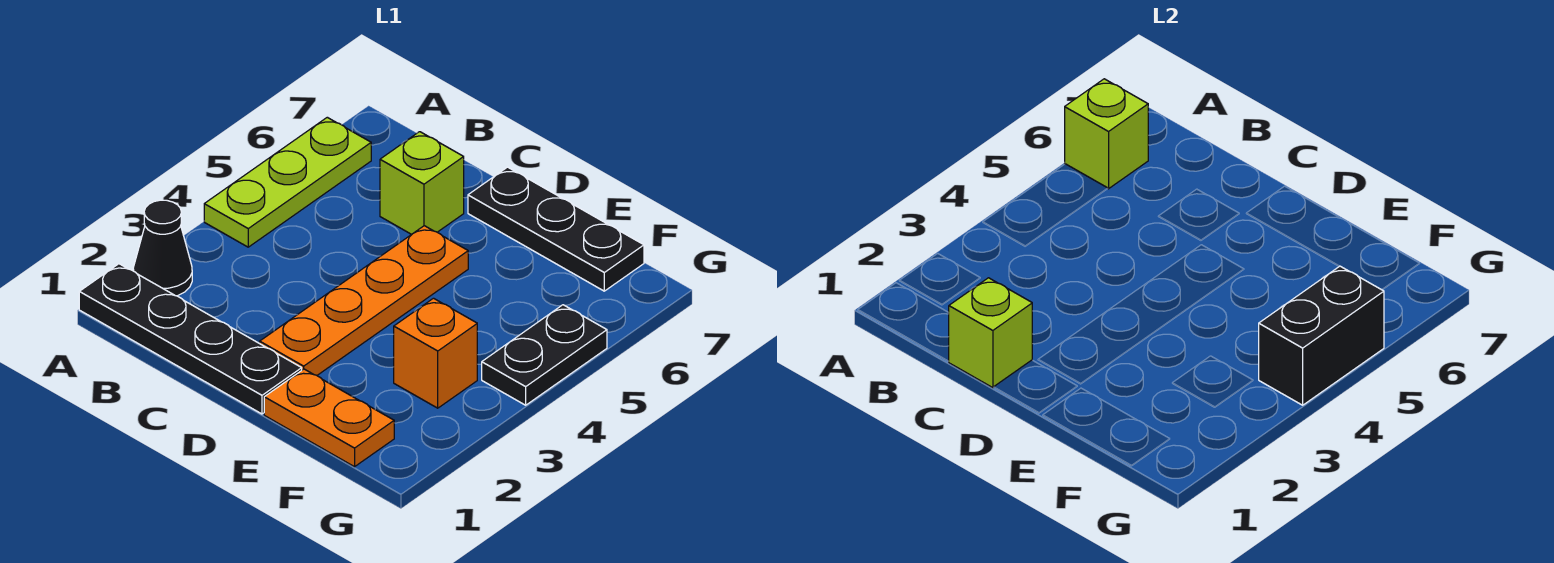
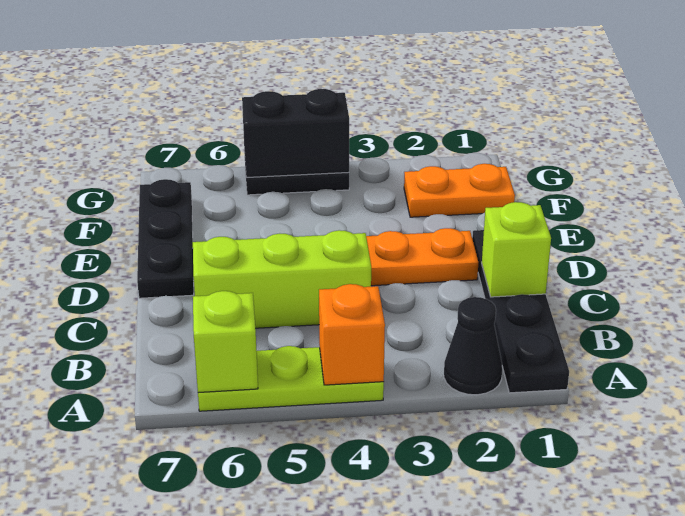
lime brick C6 level 1 -> lime brick C4:C6 level 1
orange plate E1:F1 level 1 -> orange plate F1:F2 level 1
orange brick F3 level 1 -> orange brick A4 level 2

